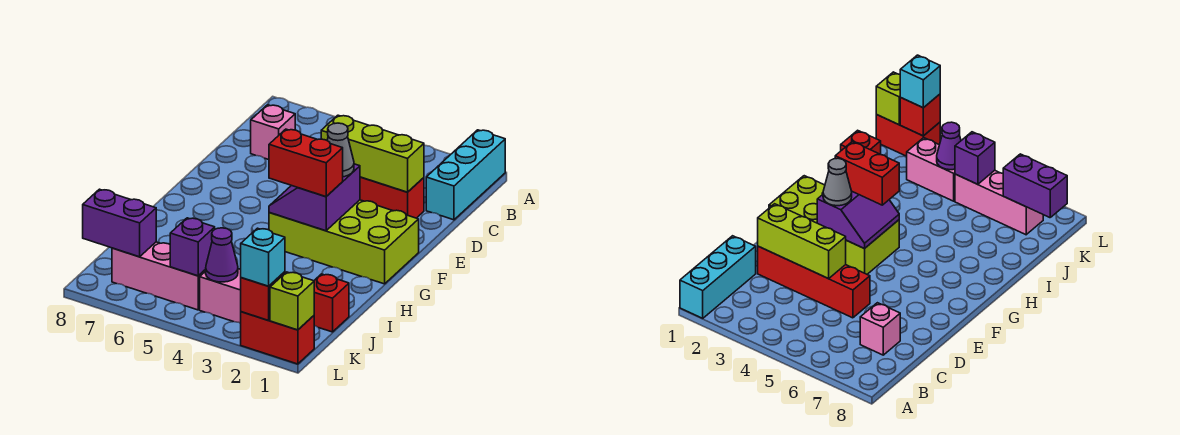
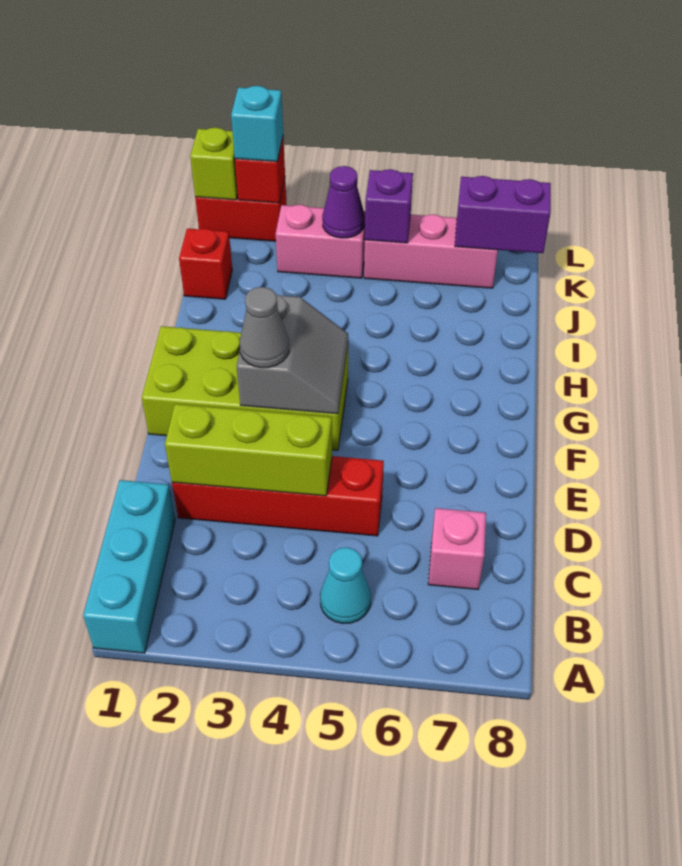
none -> cyan cone B5 level 1
purple slope F3:G4 level 2 top 3 -> grey slope F3:G4 level 2 top 3
red brick G3:G4 level 3 -> none

